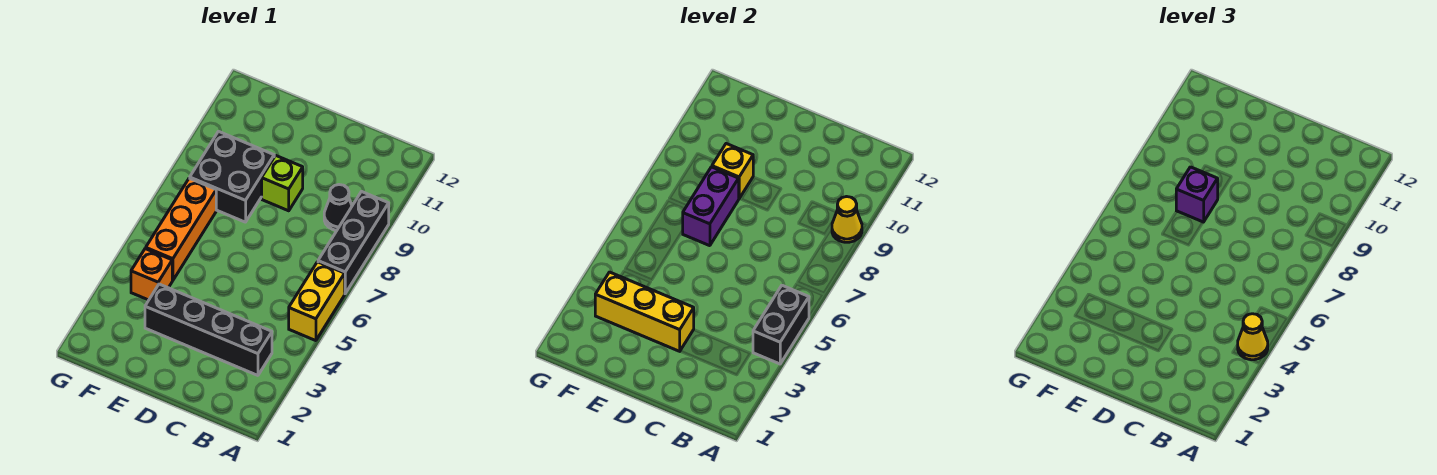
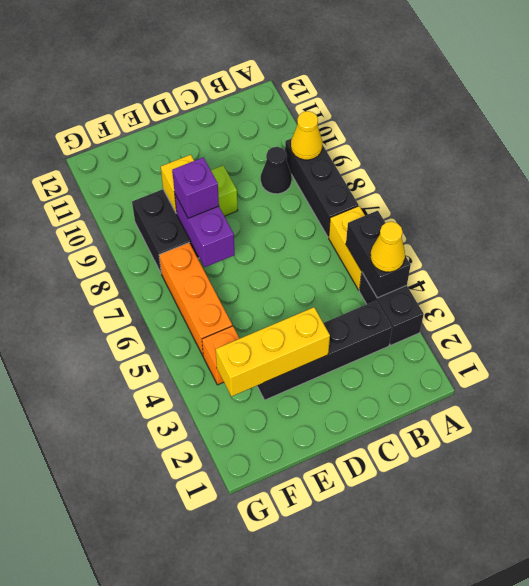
none -> black brick A3:A4 level 1

